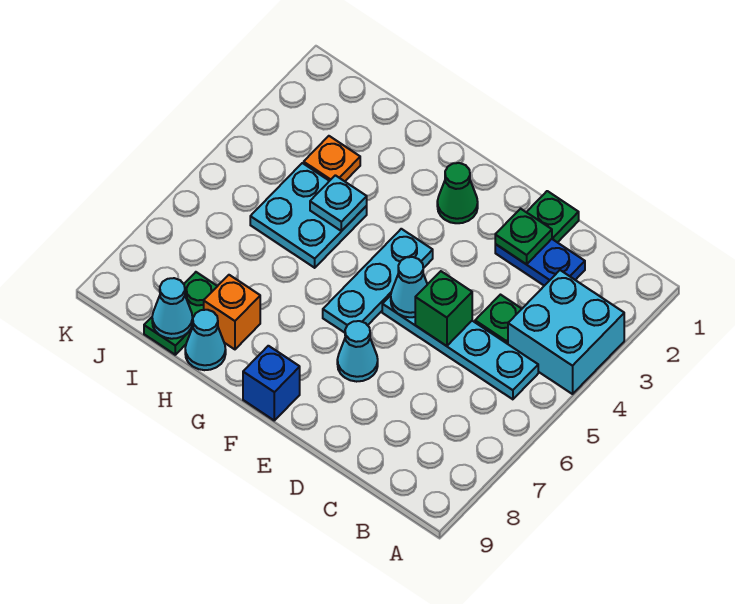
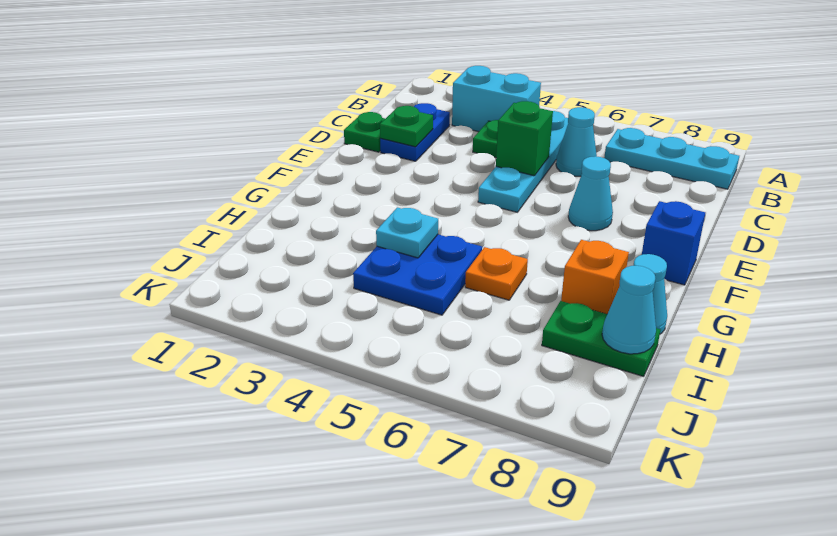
cyan brick A3:B4 level 1 -> cyan brick B3:B4 level 1
cyan cone E5 level 2 -> cyan cone C6 level 1
green cone F2 level 1 -> none
cyan plate F4:F6 level 1 -> cyan plate B7:B9 level 1
cyan plate H4:I5 level 1 -> blue plate H4:I5 level 1
orange plate I3 level 1 -> orange plate H6 level 1

